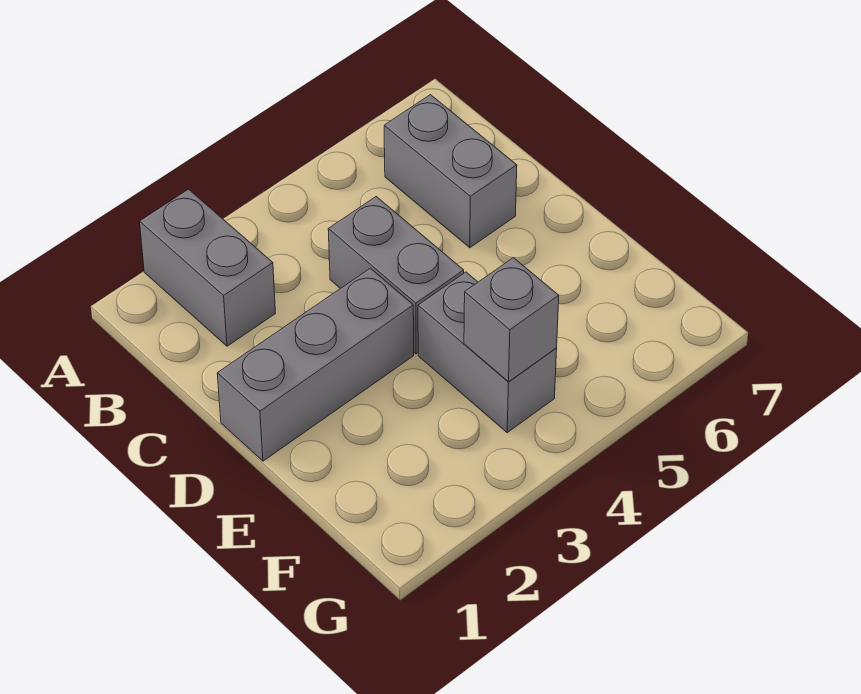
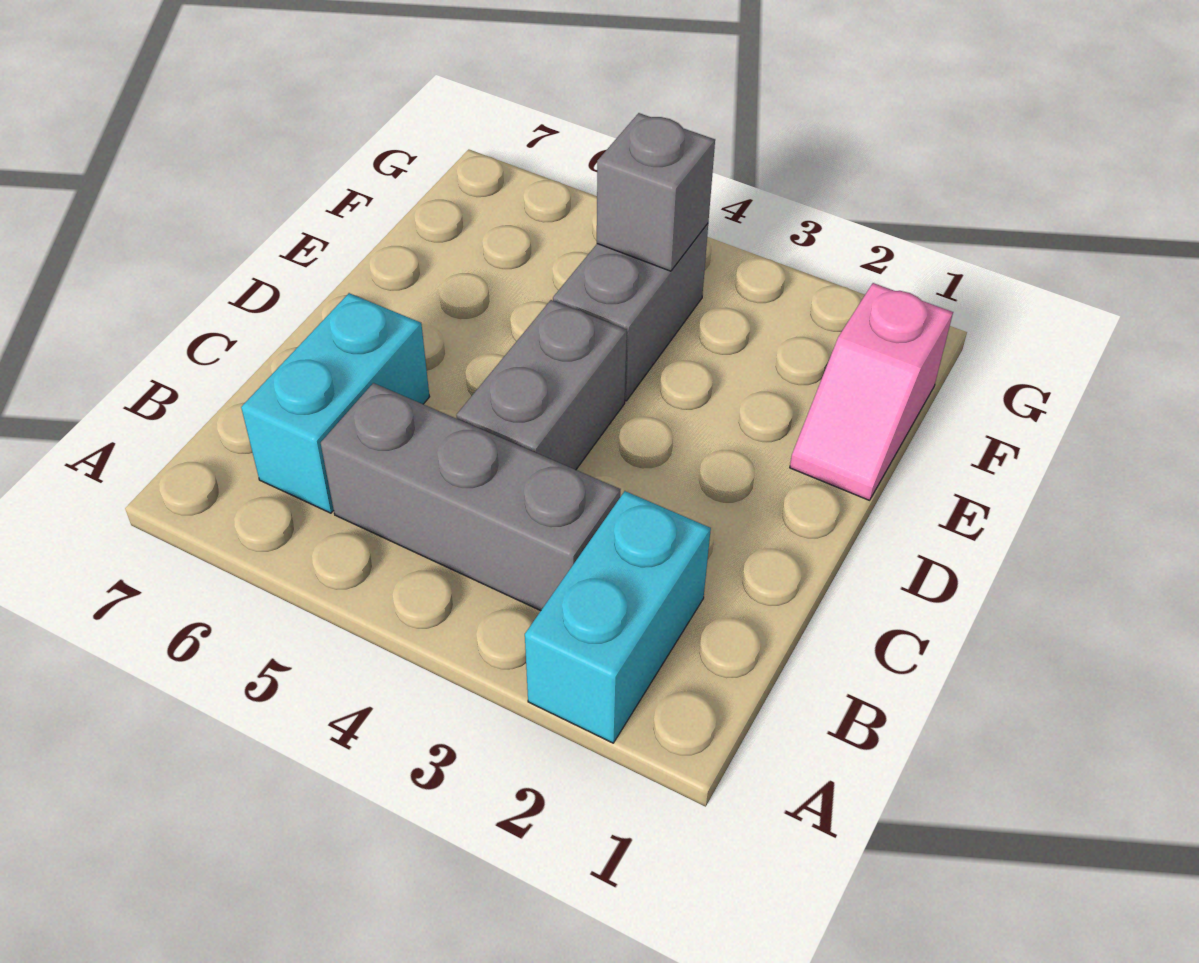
grey brick A2:B2 level 1 -> cyan brick A2:B2 level 1
grey brick B6:C6 level 1 -> cyan brick B6:C6 level 1
grey brick D1:D3 level 1 -> grey brick B3:B5 level 1
none -> pink slope E1:F1 level 1 top F

